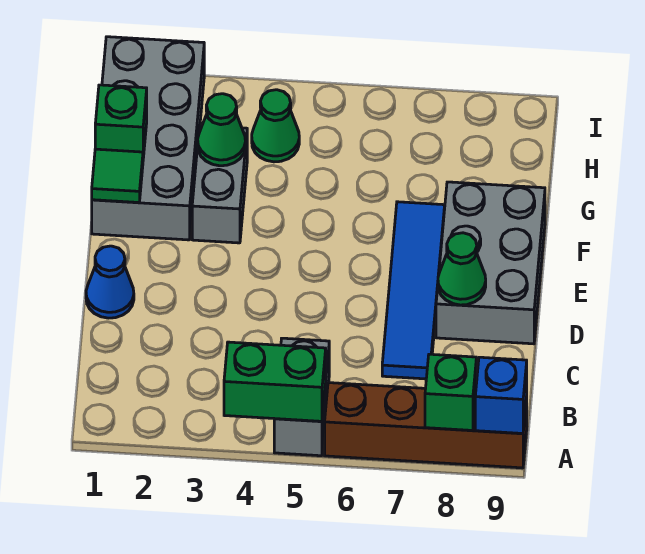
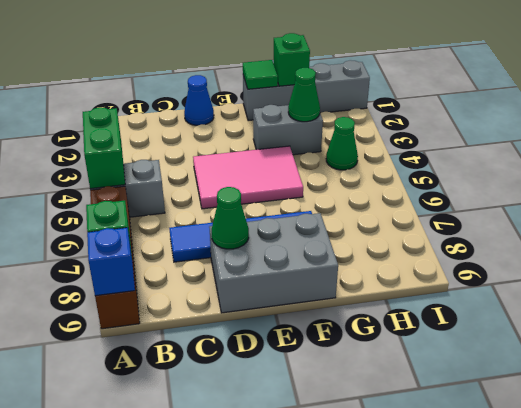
none -> pink tile D4:F5 level 1
grey brick F1:I2 level 1 -> grey brick F1:I1 level 1

